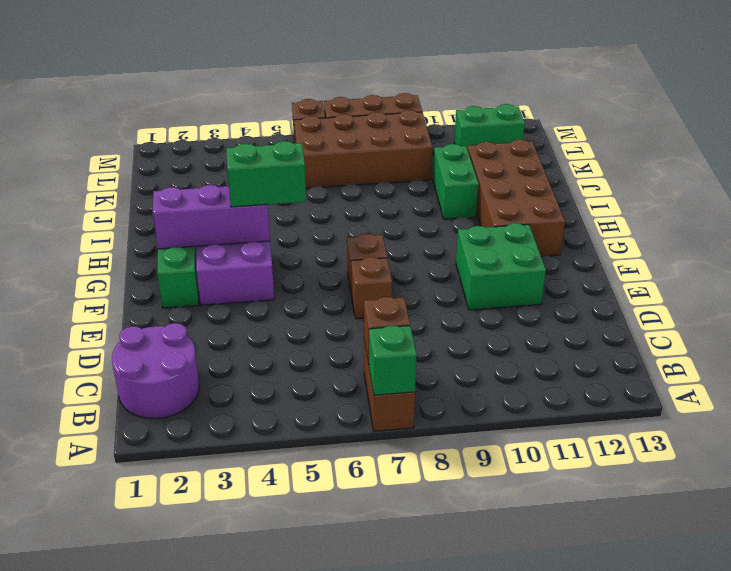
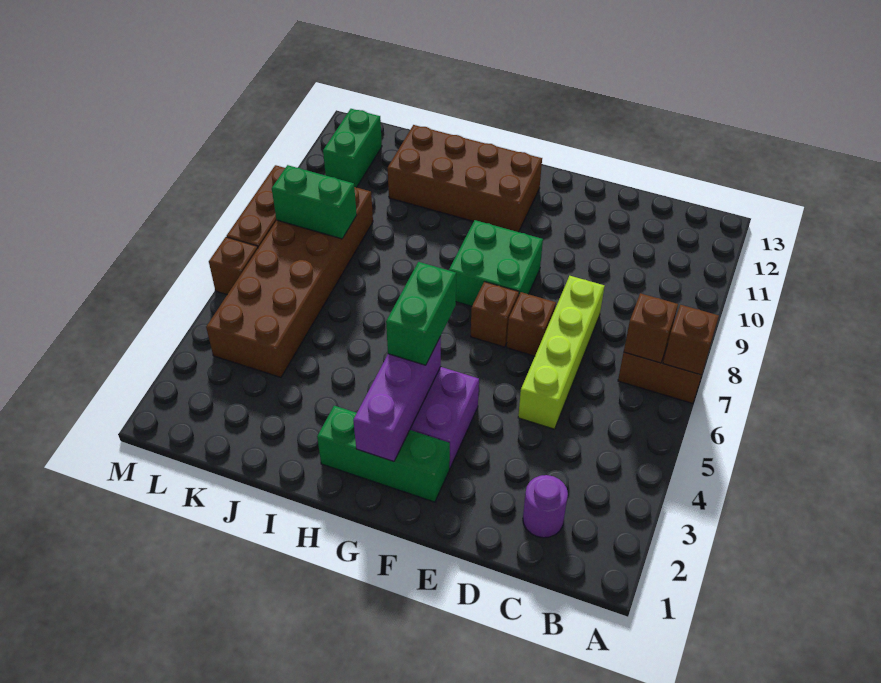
green brick A7 level 2 -> brown brick A7 level 2
purple round brick B1:C2 level 1 -> purple round brick C2 level 1
none -> lime brick D5:D8 level 1
green brick E10:F11 level 1 -> green brick F8:G9 level 1
green brick I10:J10 level 1 -> green brick K8:L8 level 2
brown brick K6:L9 level 1 -> brown brick K4:L9 level 1

